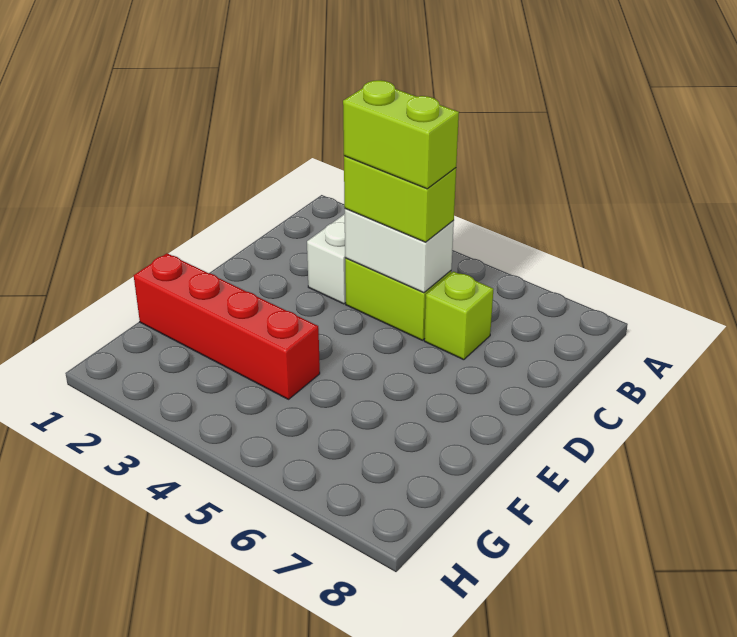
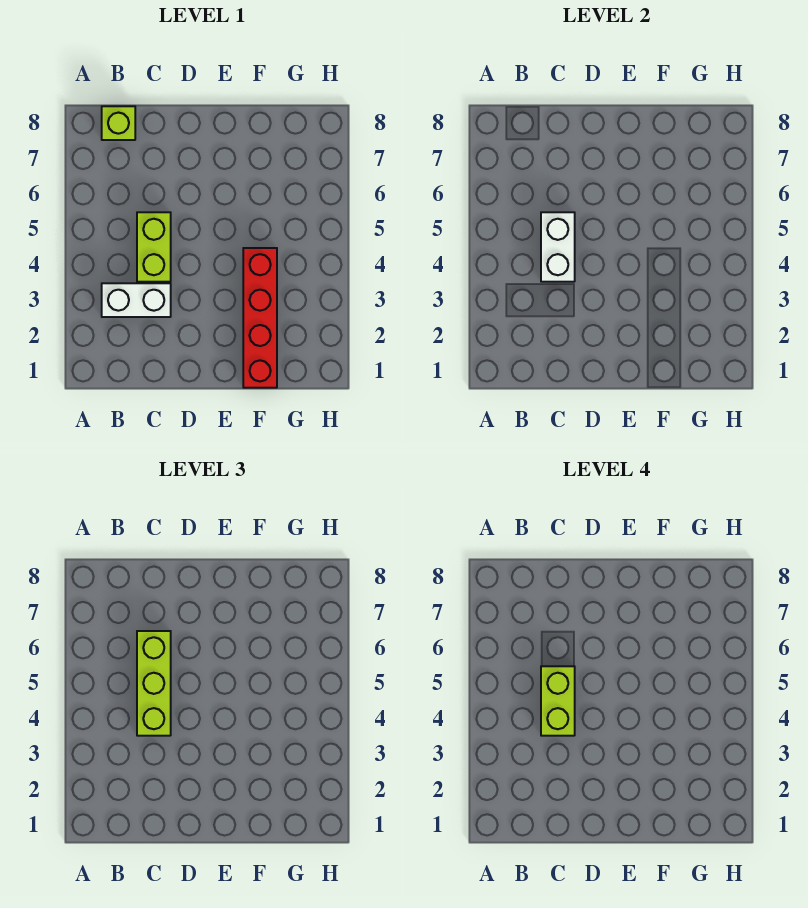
lime brick C4:C5 level 3 -> lime brick C4:C6 level 3
lime brick C6 level 1 -> lime brick B8 level 1

